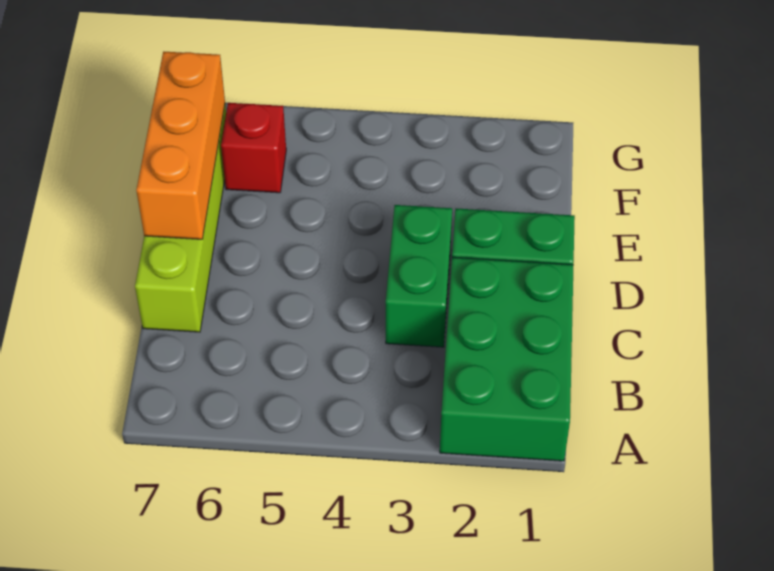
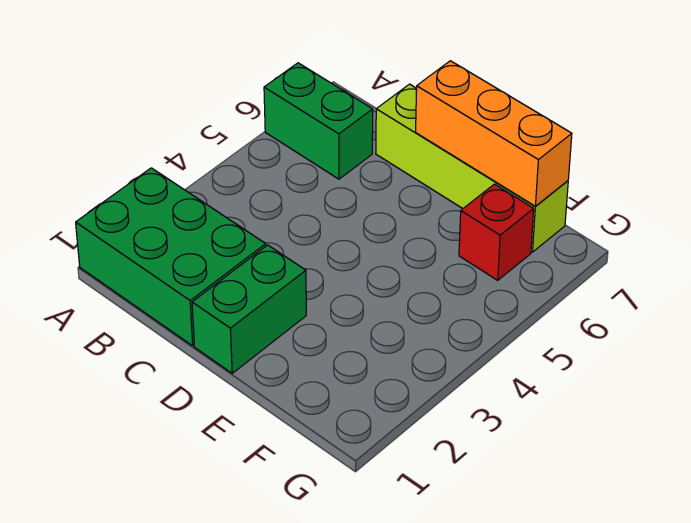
green brick C3:D3 level 1 -> green brick A6:B6 level 1

